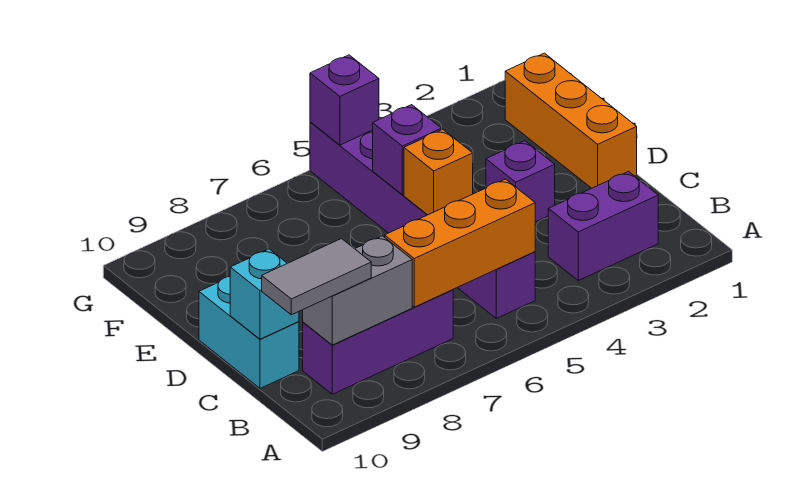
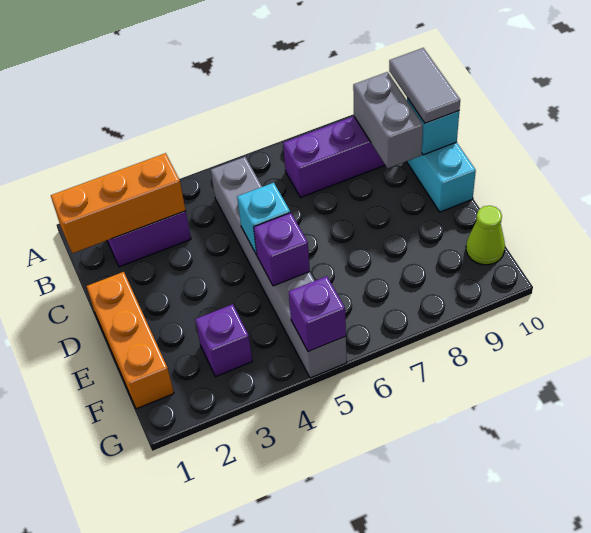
purple brick B5:G5 level 1 -> grey brick B5:G5 level 1
orange brick B5:B7 level 2 -> orange brick B1:B3 level 2
grey brick B8:B9 level 2 -> grey brick B9:C9 level 2
grey tile B9:B10 level 3 -> grey tile B10:C10 level 3
purple brick D3 level 1 -> purple brick F3 level 1
orange brick D5 level 2 -> cyan brick D5 level 2
none -> lime cone F10 level 1

